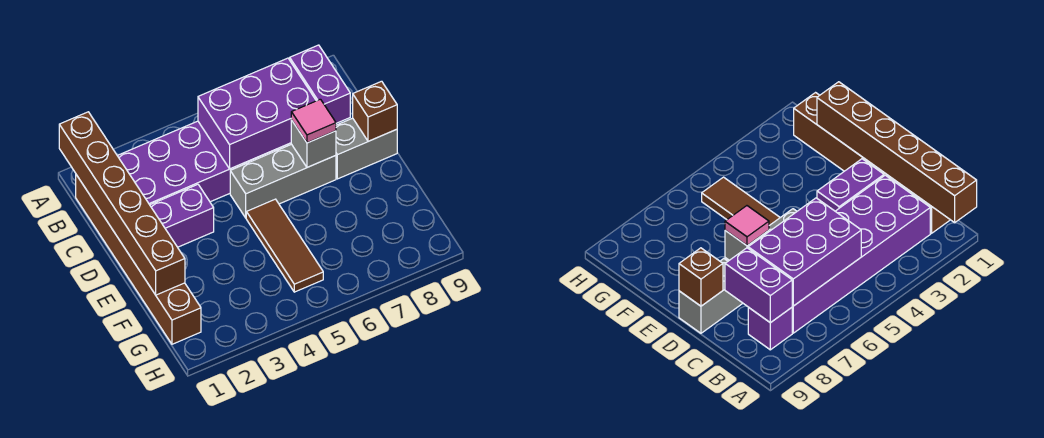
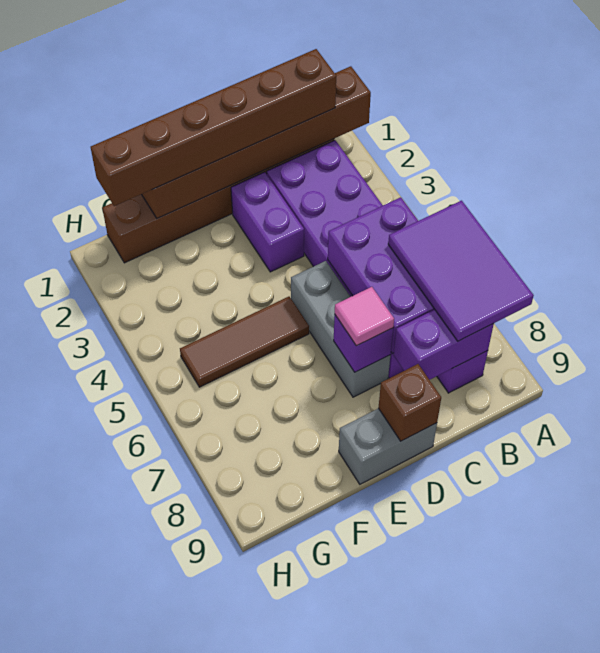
none -> purple tile A6:B8 level 3
none -> brown brick B1:G1 level 3
grey brick D7 level 2 -> purple brick D7 level 2
grey brick D8:D9 level 1 -> grey brick D9:E9 level 1

